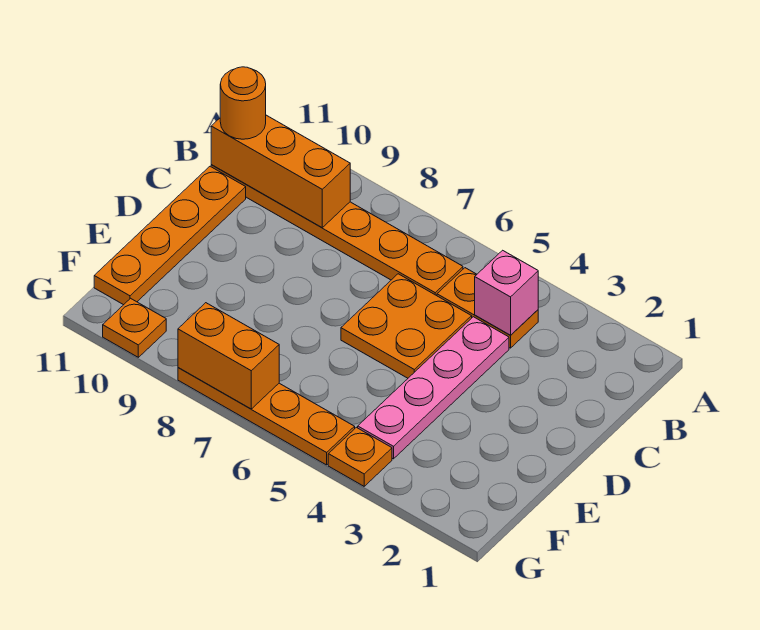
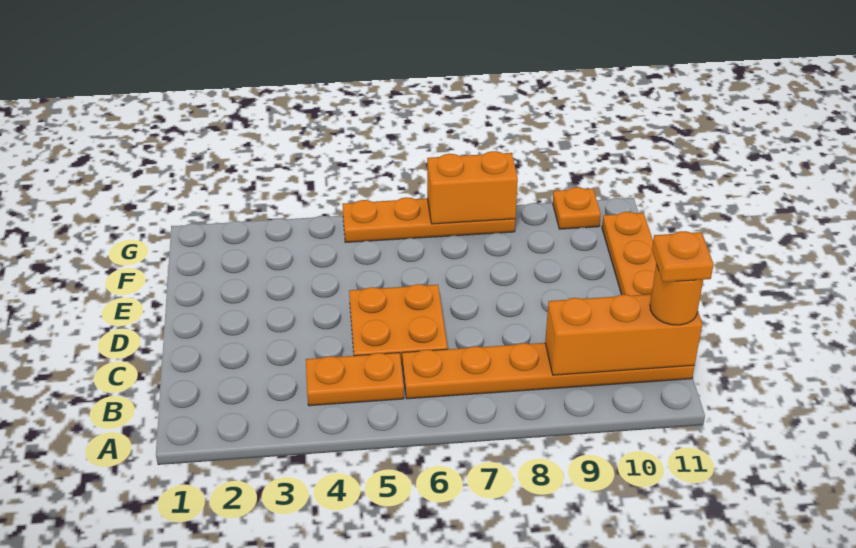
pink brick B4 level 2 -> none
pink plate C4:F4 level 1 -> none
orange plate G4 level 1 -> orange plate B11 level 4

